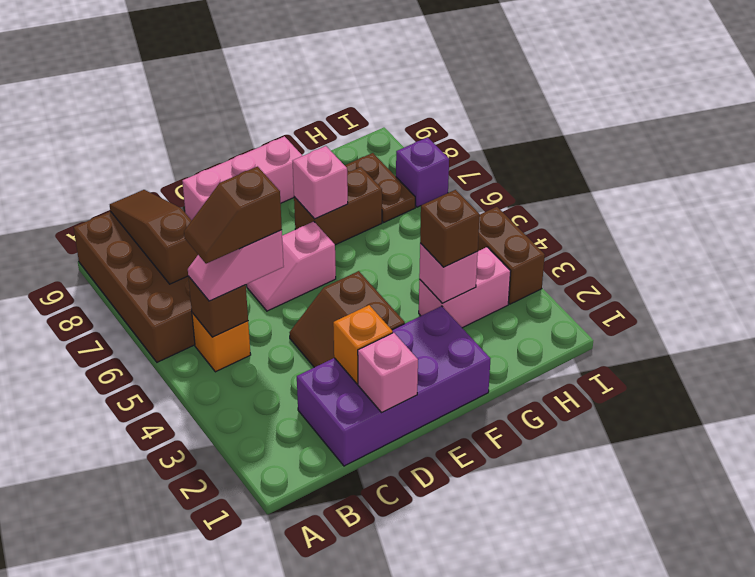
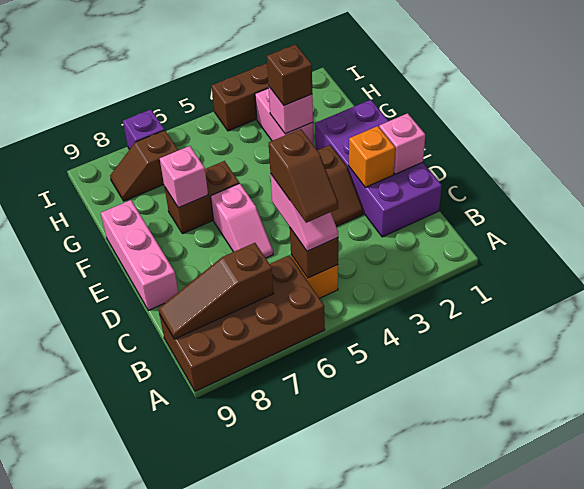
brown brick F7:G7 level 1 -> brown brick F6:F7 level 1
brown plate H7:H8 level 1 -> brown slope H7:H8 level 1 top 7

